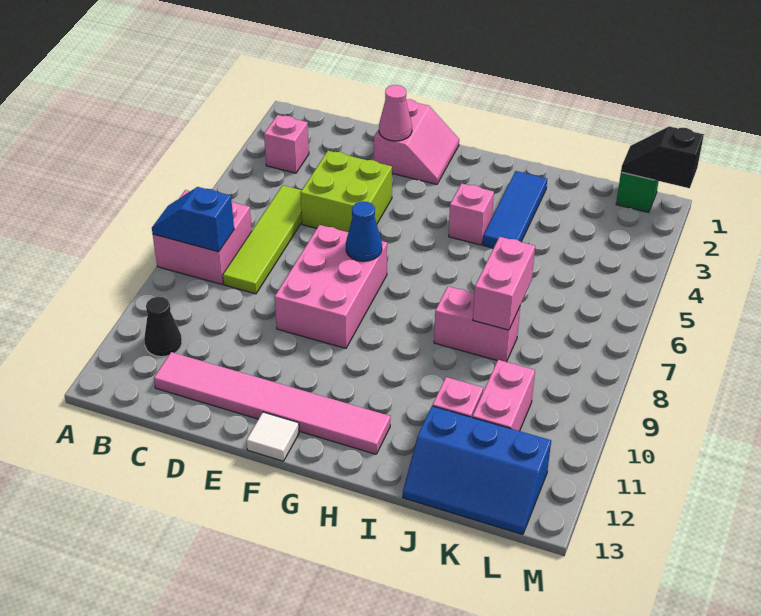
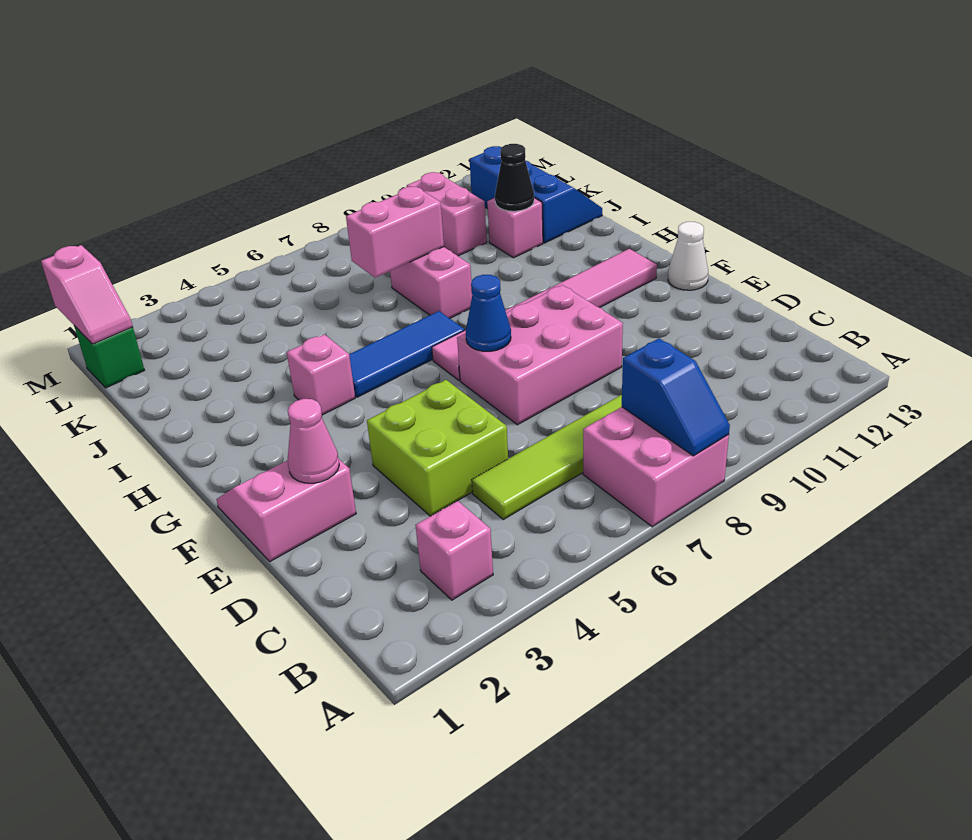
black cone B11 level 1 -> black cone J11 level 2
pink tile C12:H12 level 1 -> pink tile G7:G12 level 1
white tile F13 level 1 -> white cone F13 level 1
blue tile I2:I4 level 1 -> blue tile H5:H7 level 1
pink brick K10:K11 level 1 -> pink brick K10:L10 level 1
black slope L1:M1 level 2 top M -> pink slope L1:M1 level 2 top M

